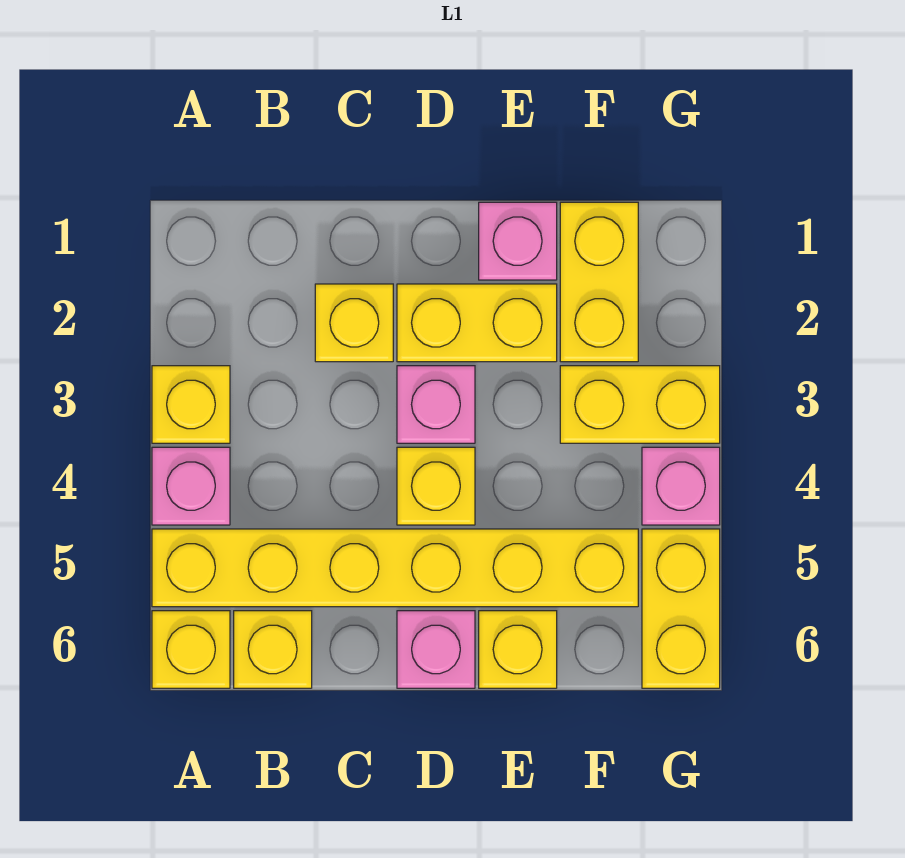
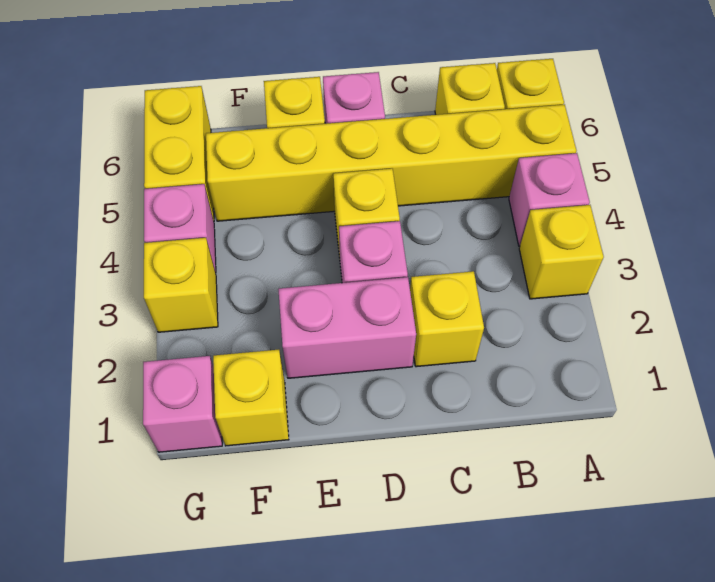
yellow brick D2:E2 level 1 -> pink brick D2:E2 level 1
pink brick E1 level 1 -> pink brick G1 level 1
yellow brick F1:F2 level 1 -> yellow brick F1 level 1
yellow brick F3:G3 level 1 -> yellow brick G3 level 1

